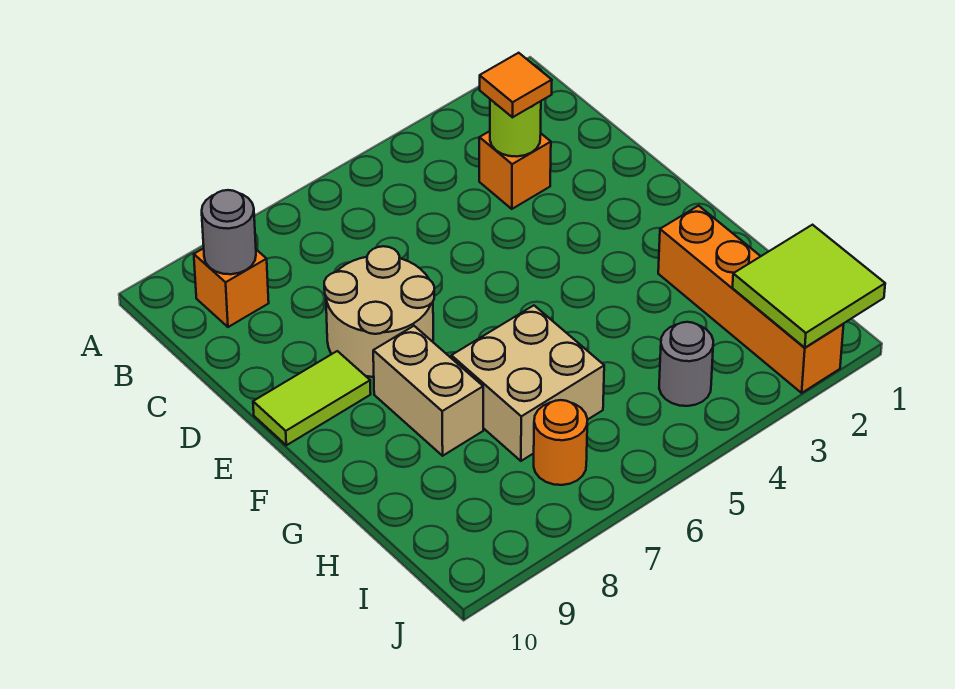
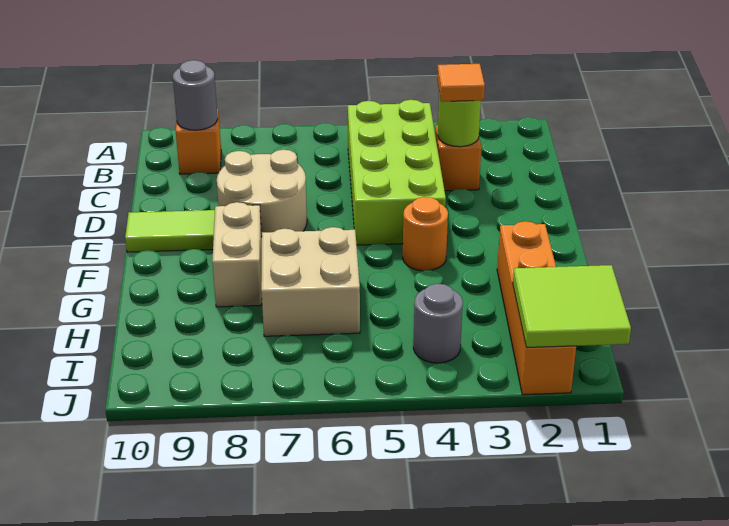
none -> lime brick B4:E5 level 1
orange round brick I7 level 1 -> orange round brick F4 level 1

